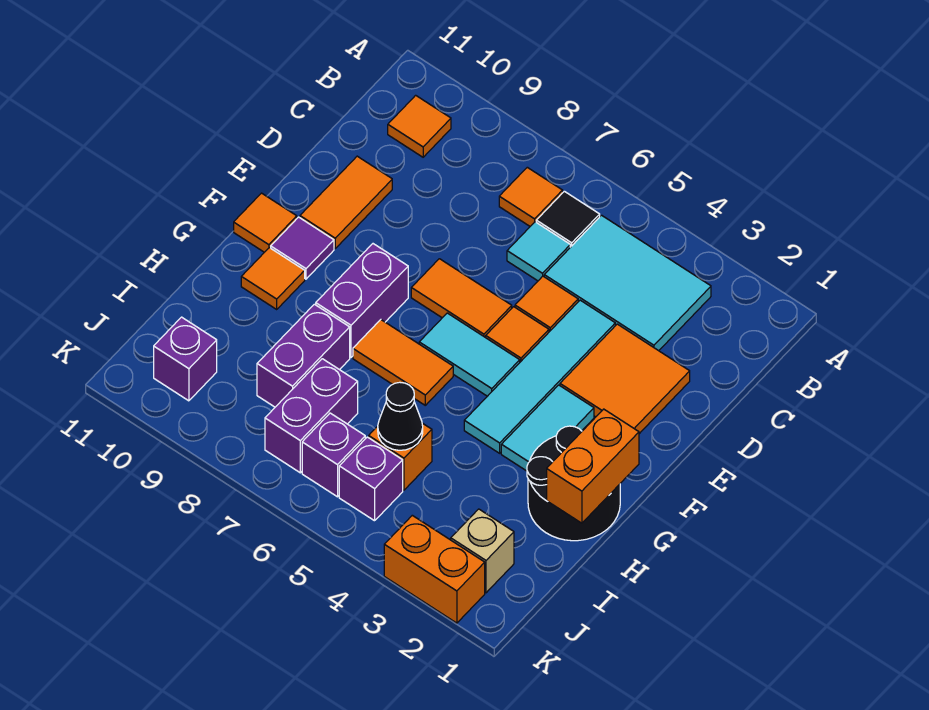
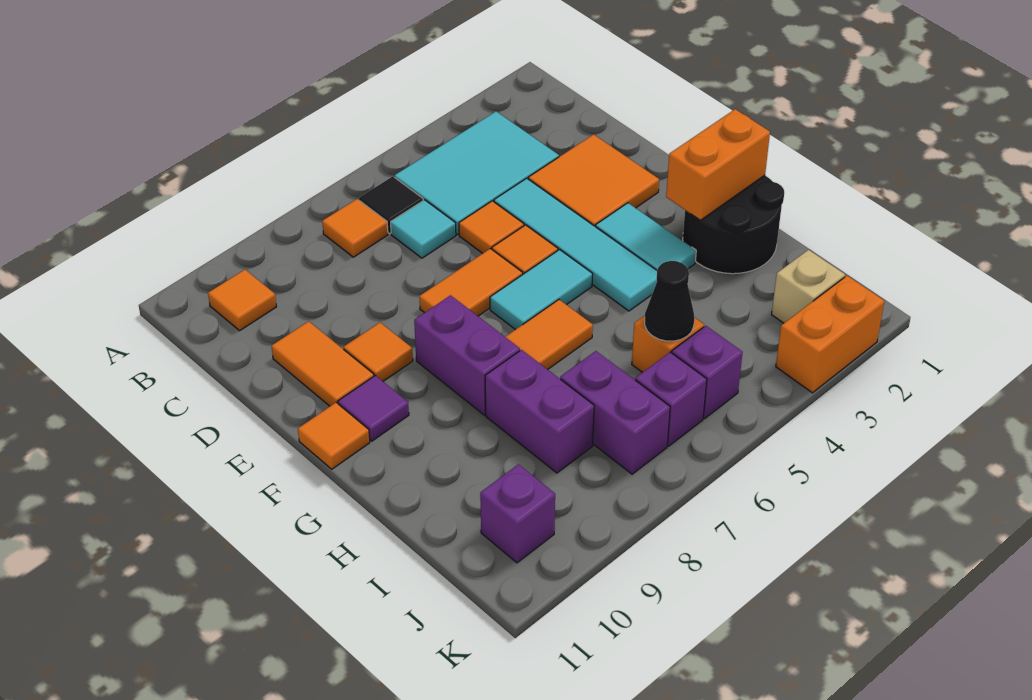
orange brick G1:H1 level 2 -> orange brick G1:G2 level 2
orange tile G10 level 1 -> orange tile E9 level 1

